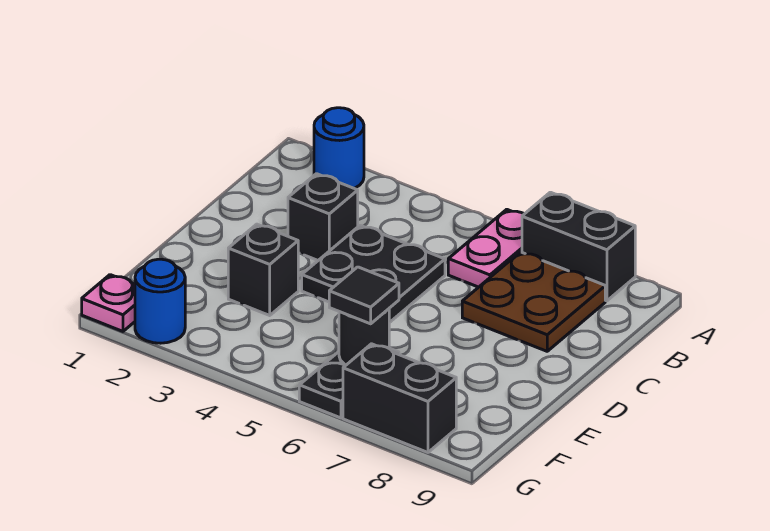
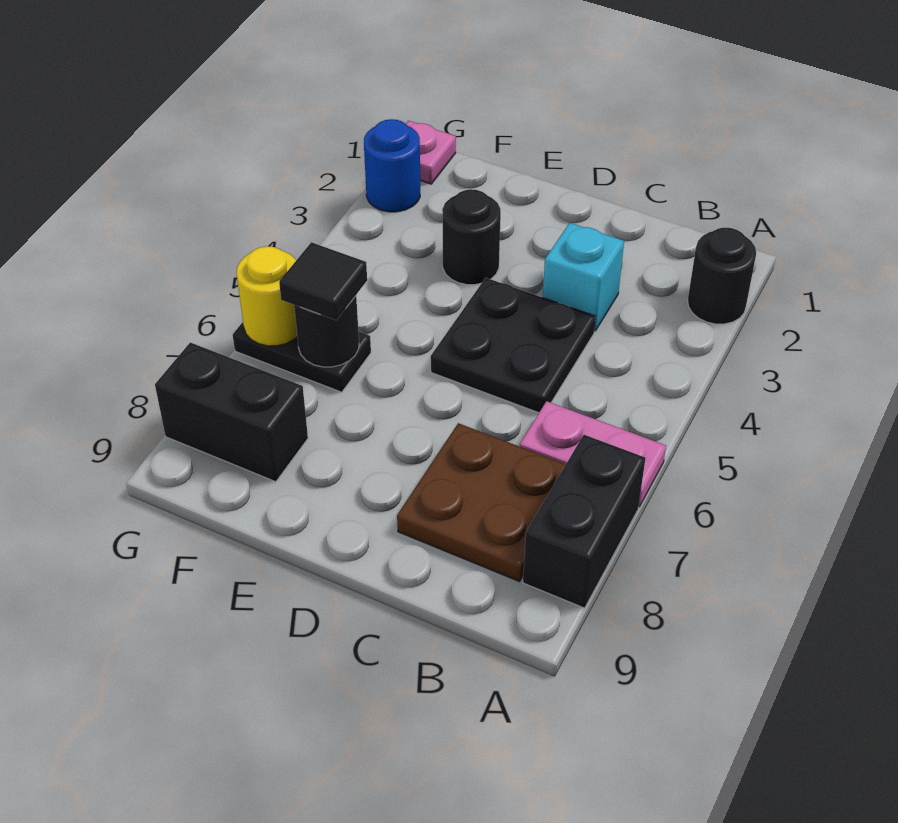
blue round brick A2 level 1 -> black round brick A2 level 1
black brick C3 level 1 -> cyan brick C3 level 1
black brick E3 level 1 -> black round brick E3 level 1
none -> yellow round brick G6 level 2
black brick G7:G8 level 1 -> black brick F8:G8 level 1

